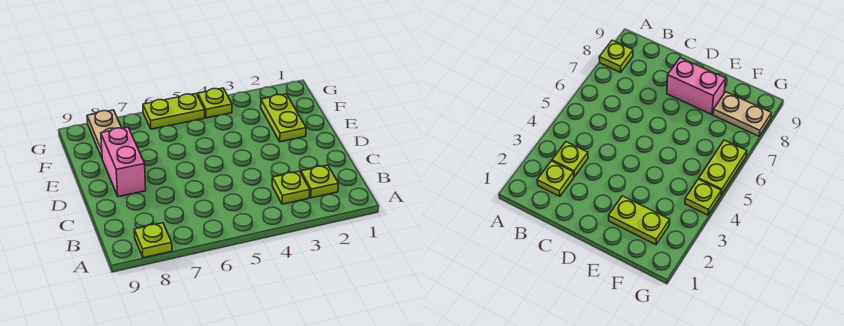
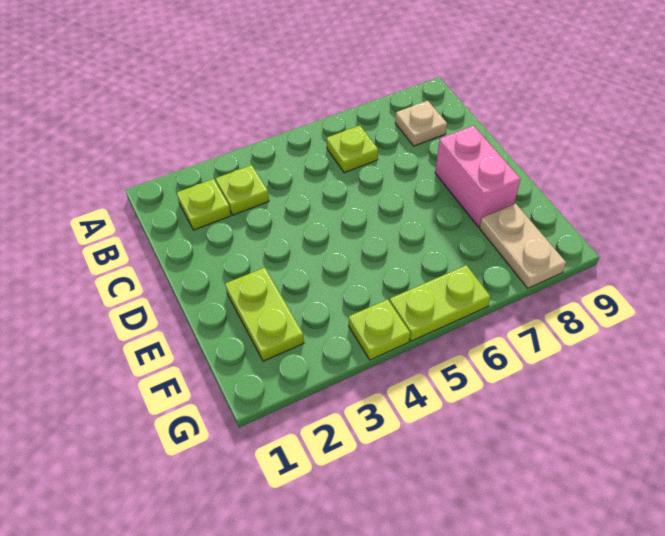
lime plate A8 level 1 -> lime plate B6 level 1
none -> tan plate B8 level 1

